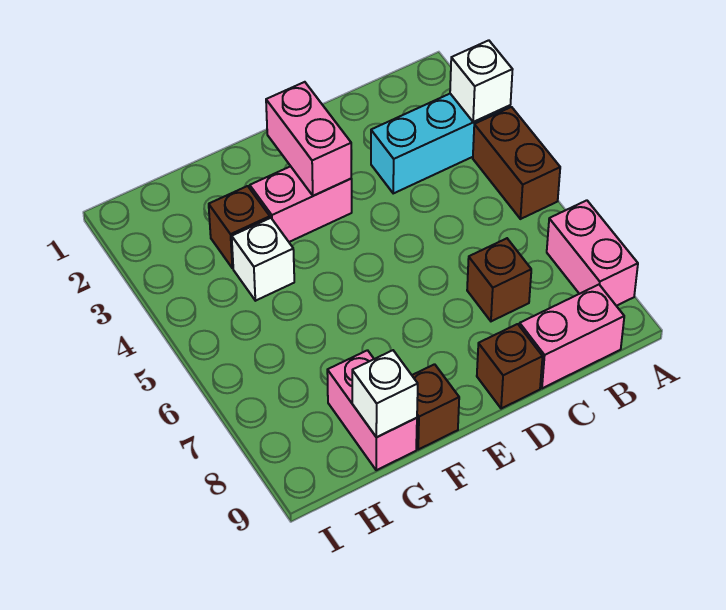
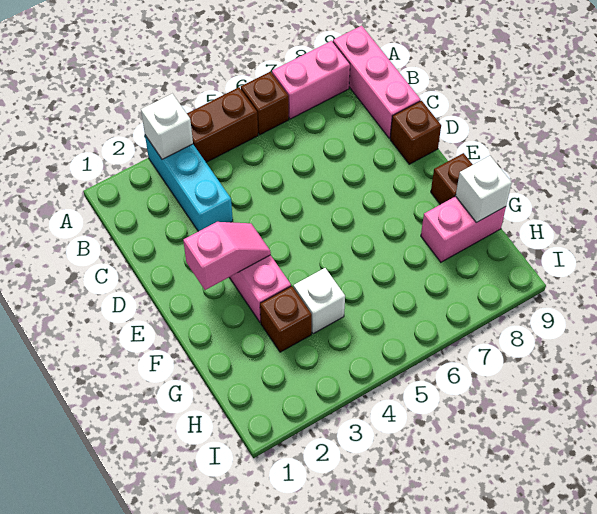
pink brick B9:C9 level 1 -> pink brick A9:C9 level 1
brown brick C7 level 1 -> brown brick A6 level 1
pink brick E2:E3 level 2 -> pink slope E2:E3 level 2 top 2

